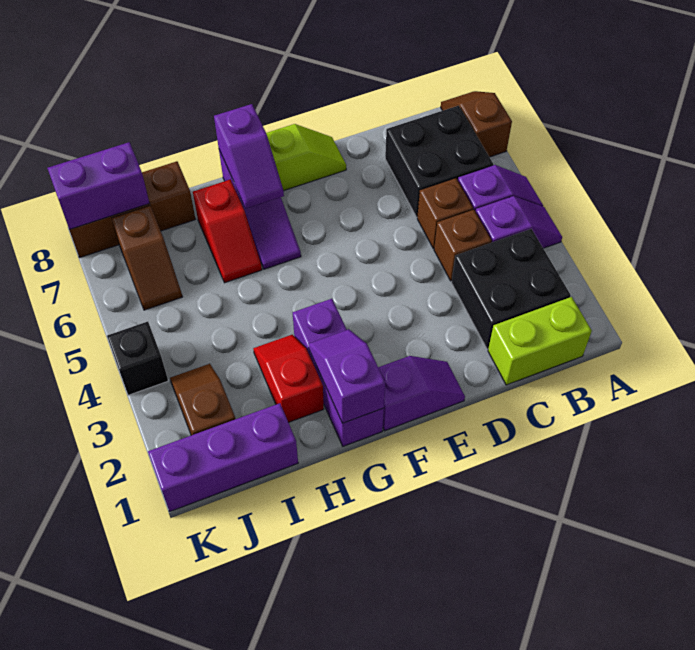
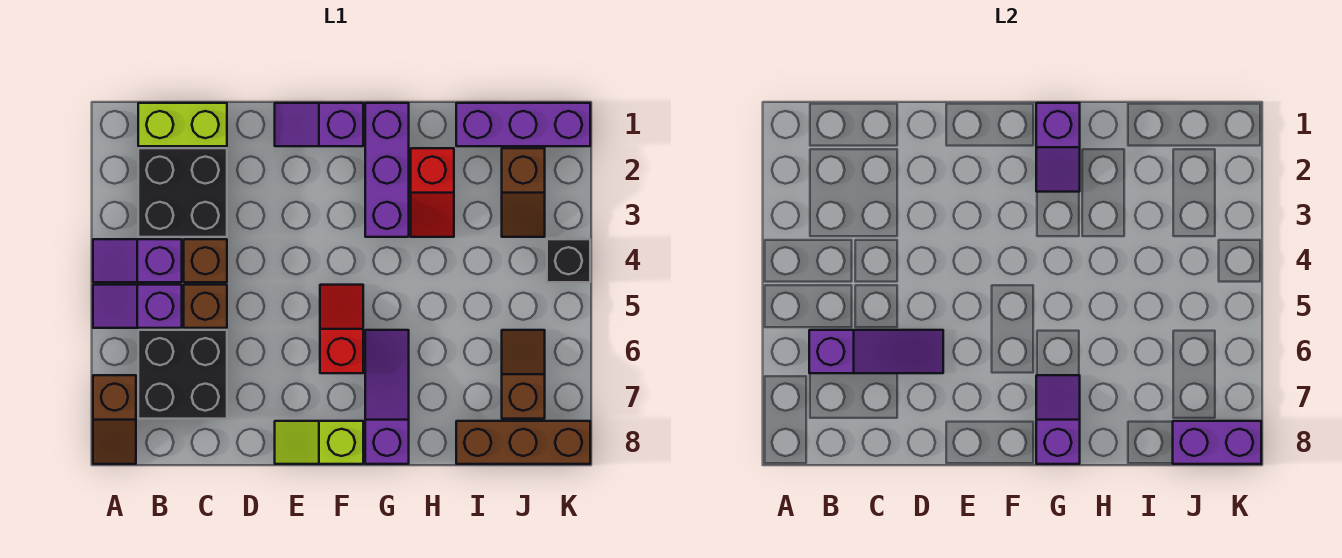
none -> purple slope B6:D6 level 2 top B
red slope H6:H7 level 1 top 7 -> red slope F5:F6 level 1 top 6

